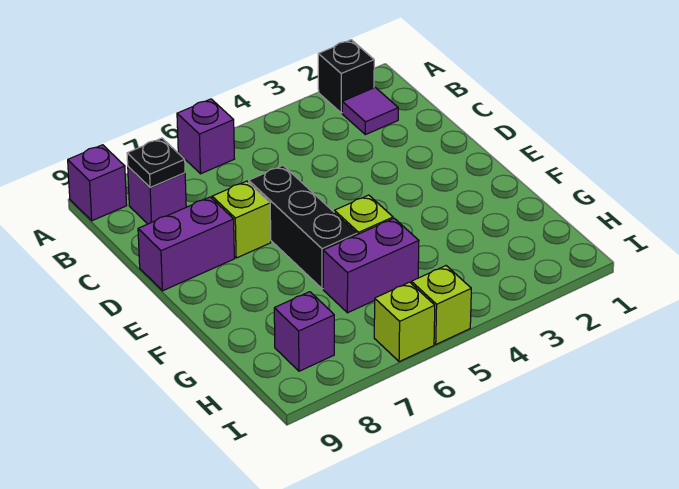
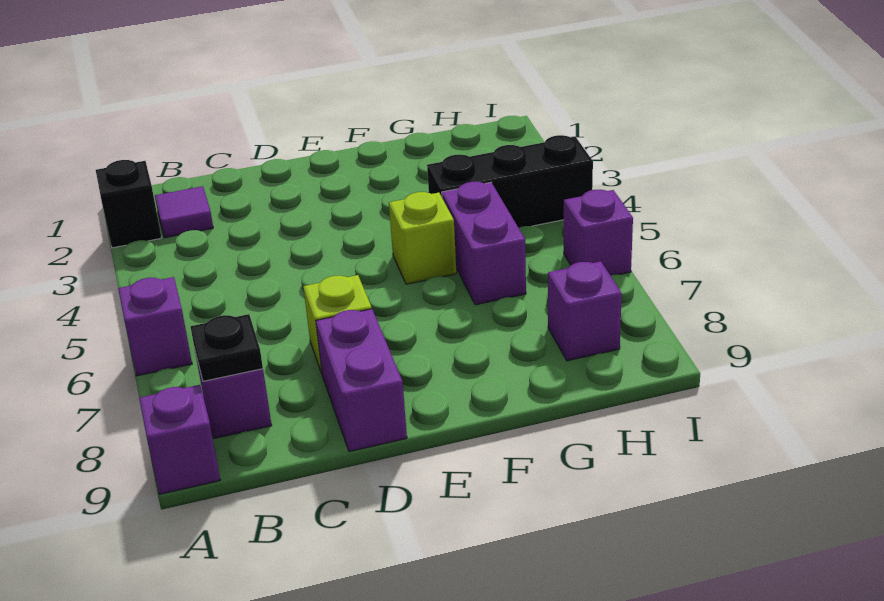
black brick D6:F6 level 1 -> black brick G4:I4 level 1
lime brick I5 level 1 -> none
lime brick I6 level 1 -> purple brick I6 level 1

